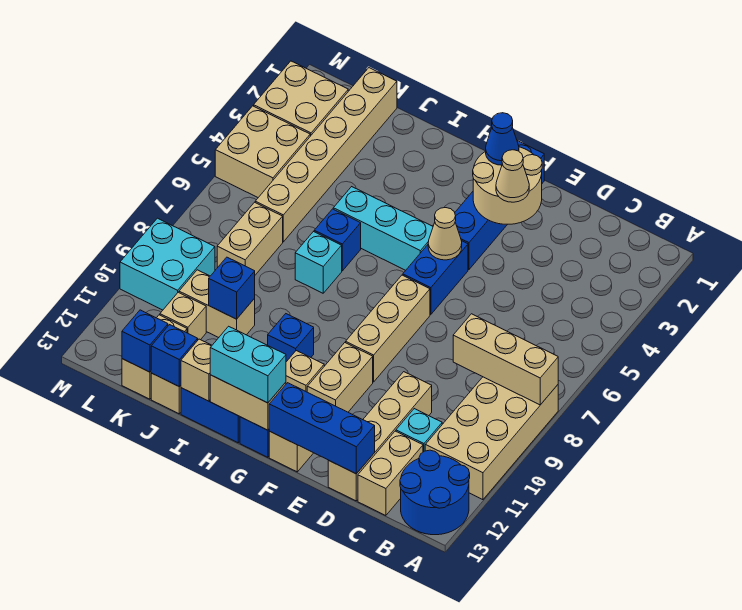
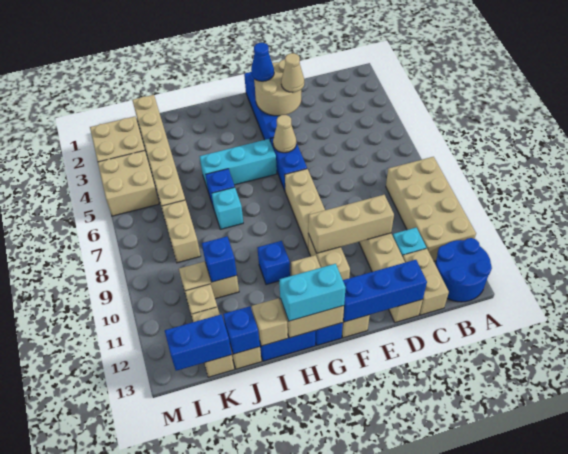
tan brick A8:C8 level 2 -> tan brick D10:F10 level 2
blue brick K13 level 2 -> blue brick K13:L13 level 2
cyan brick L9:M10 level 1 -> none

